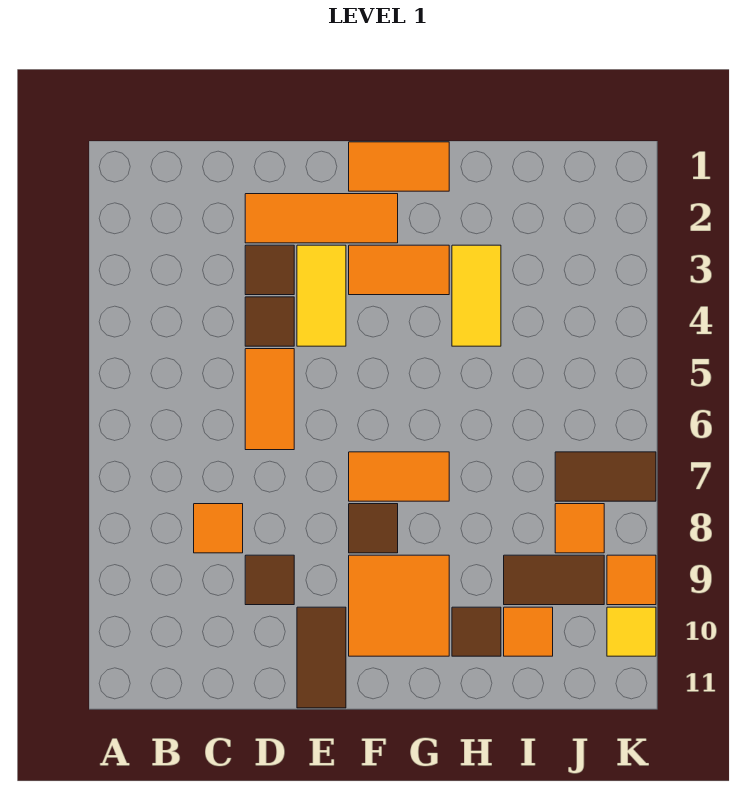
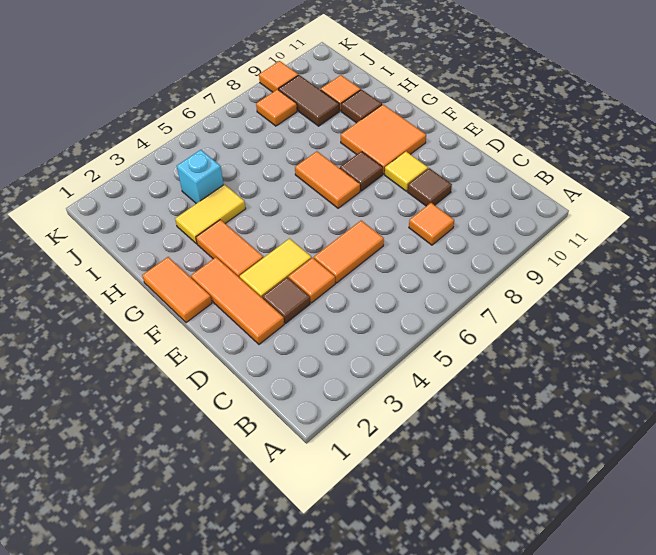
brown tile D4 level 1 -> orange tile D4 level 1
brown tile E10:E11 level 1 -> none
none -> cyan brick I4 level 1
brown tile J7:K7 level 1 -> none
yellow tile K10 level 1 -> yellow tile E9 level 1

